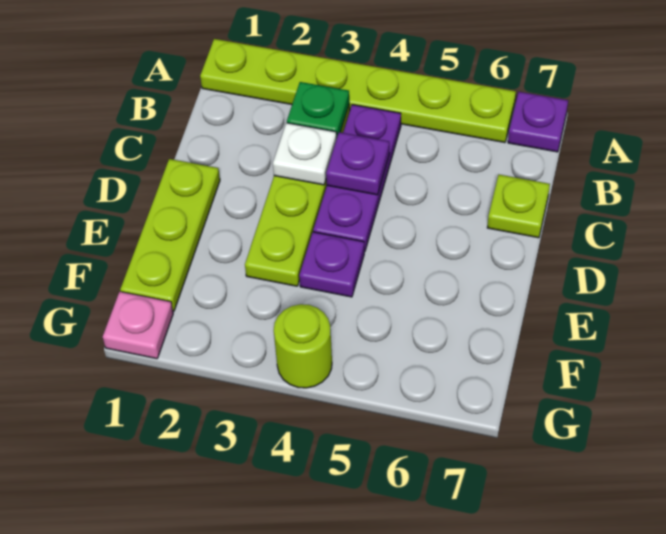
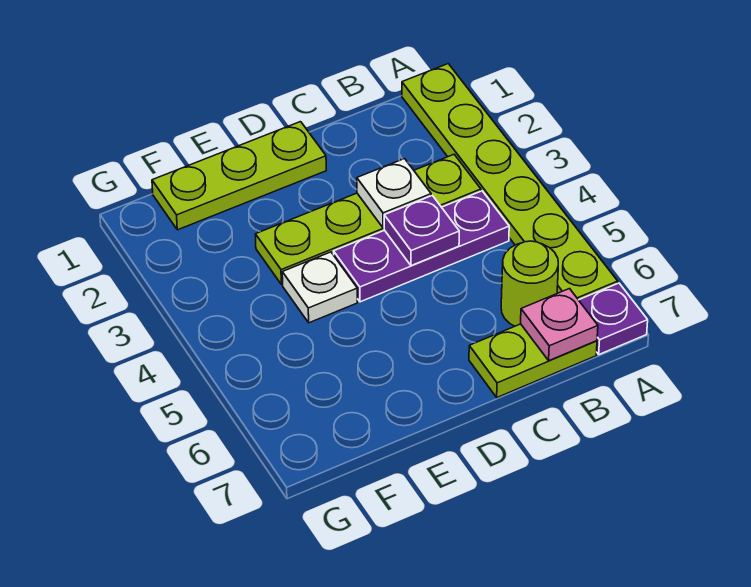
green plate B3 level 2 -> none
lime plate C7 level 1 -> lime plate B7:C7 level 1
purple plate E4 level 1 -> white plate E4 level 1
pink plate G1 level 1 -> pink plate B7 level 2
lime round brick G4 level 1 -> lime round brick B6 level 1

